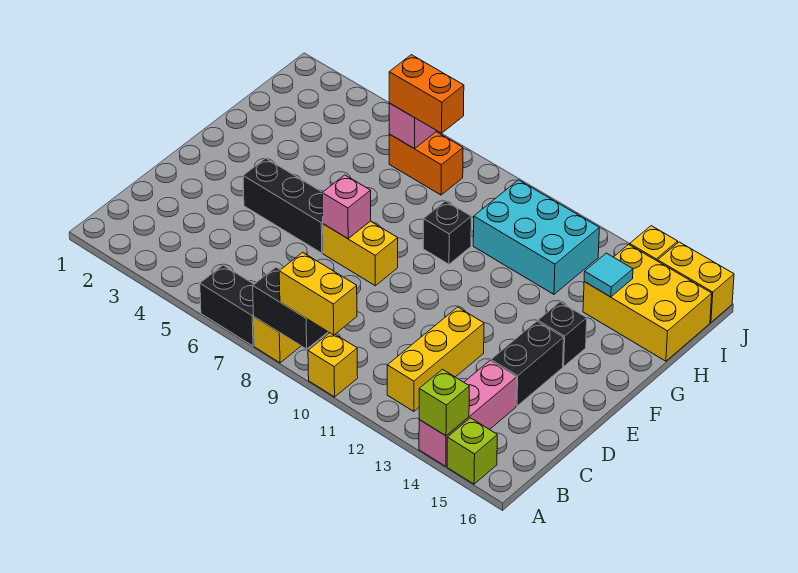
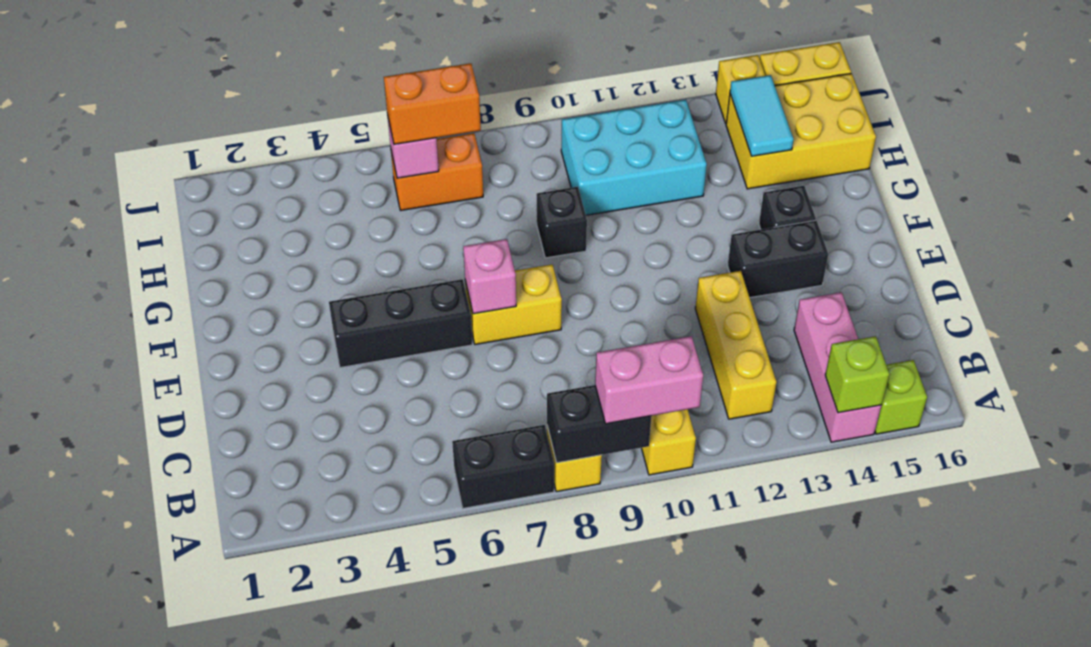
yellow brick A9:A10 level 3 -> pink brick A9:A10 level 3
black brick D14:E14 level 1 -> black brick E13:E14 level 1
cyan tile H14 level 2 -> cyan tile H14:I14 level 2

